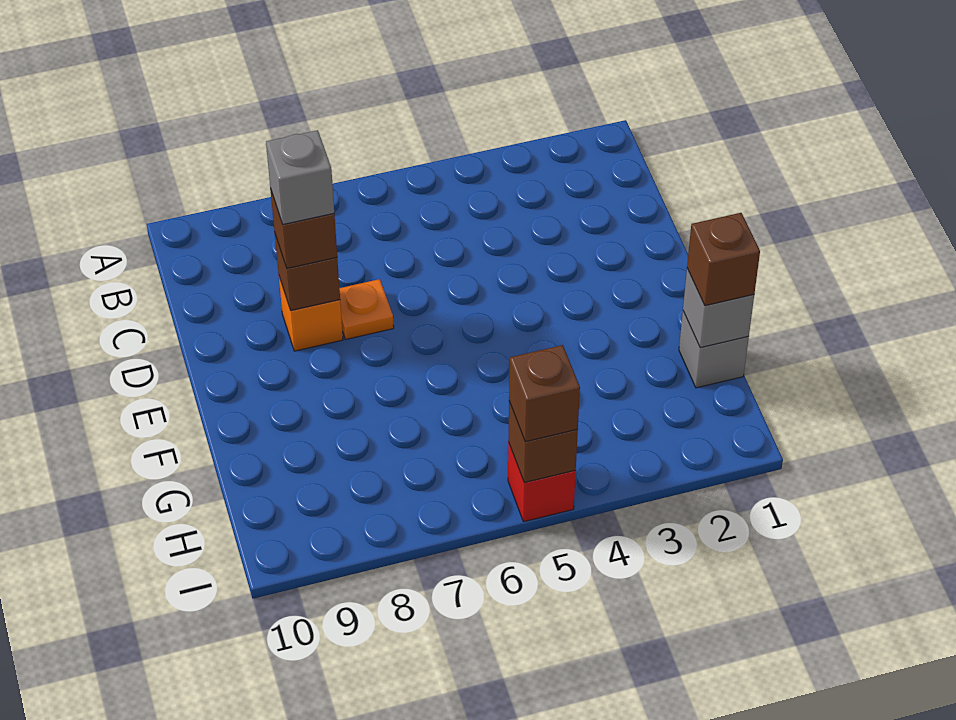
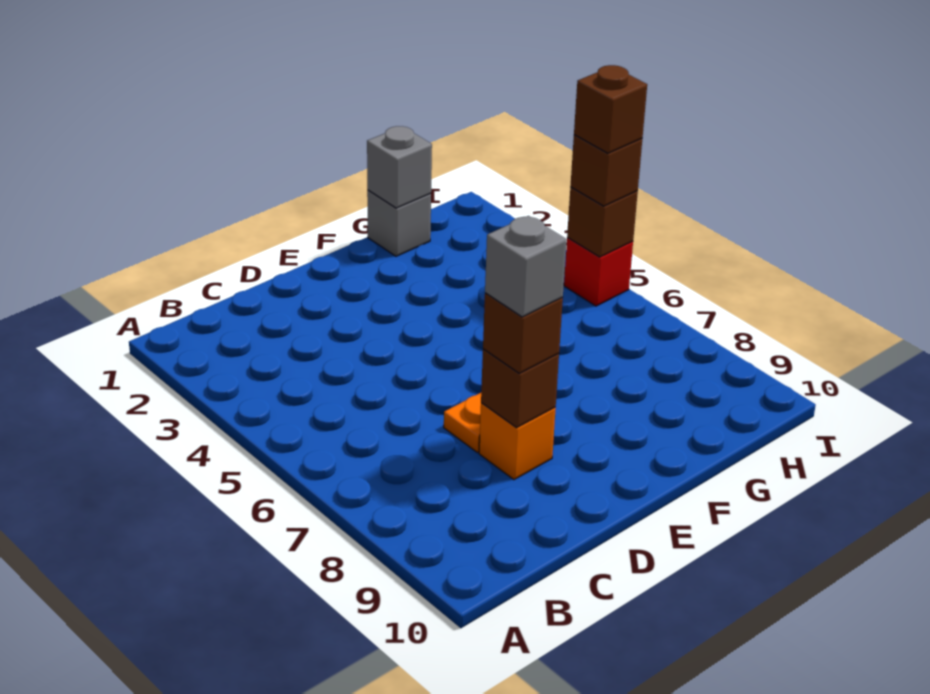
brown brick G1 level 3 -> brown brick I5 level 4

